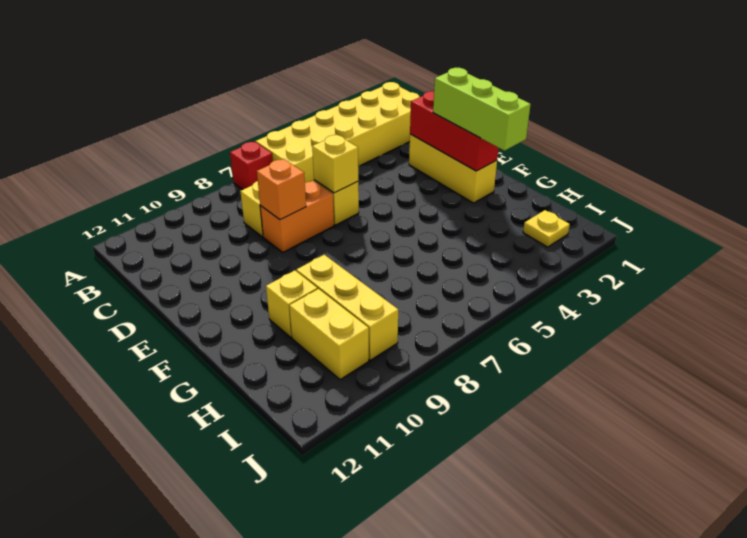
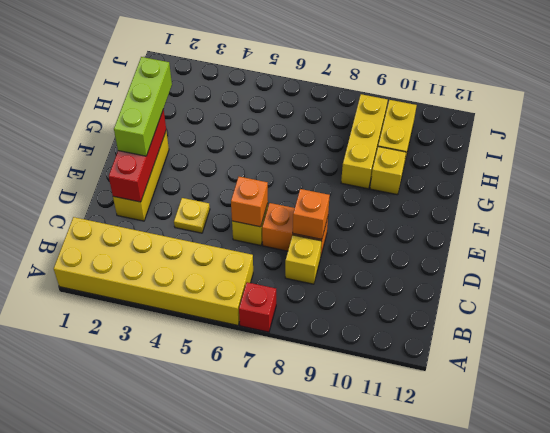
yellow brick D6 level 2 -> orange brick D6 level 2
yellow plate I2 level 1 -> yellow plate D4 level 1

